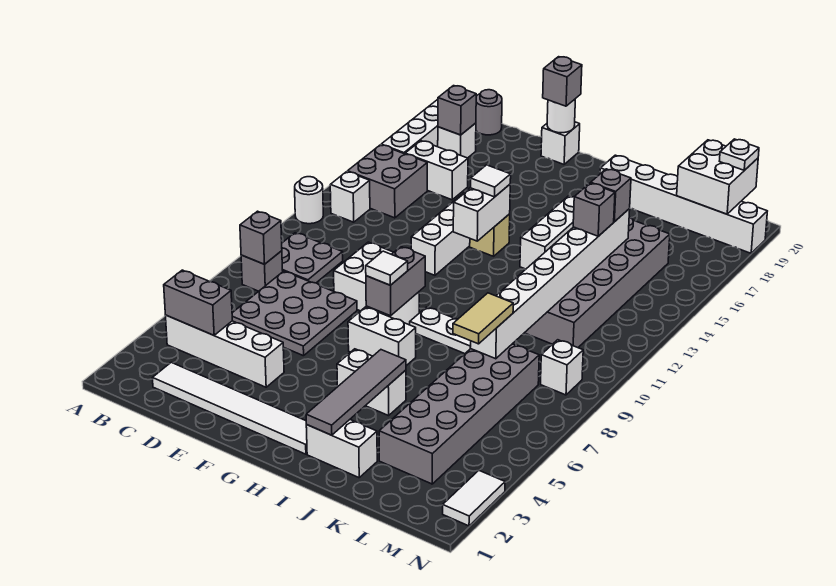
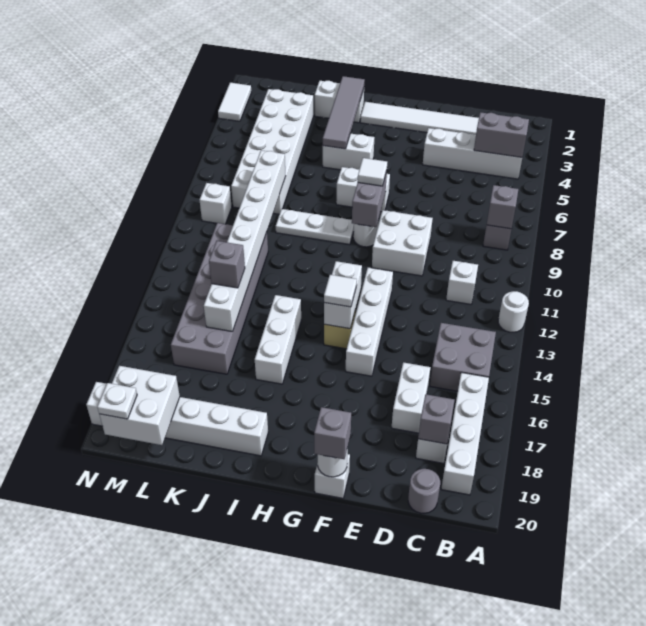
grey plate B9:C10 level 1 -> none
white brick B13 level 1 -> white brick C11 level 1
grey plate C6:E8 level 1 -> none
white brick C16:D16 level 1 -> white brick D16:D17 level 1
grey brick K3:L8 level 1 -> white brick K3:L8 level 1
tan tile K7:K8 level 3 -> none
grey brick K15 level 3 -> none

